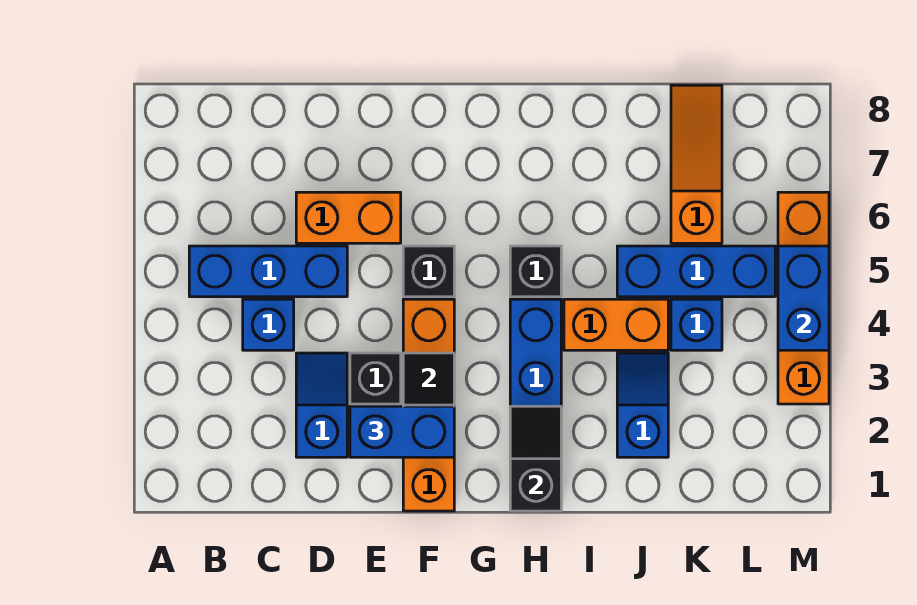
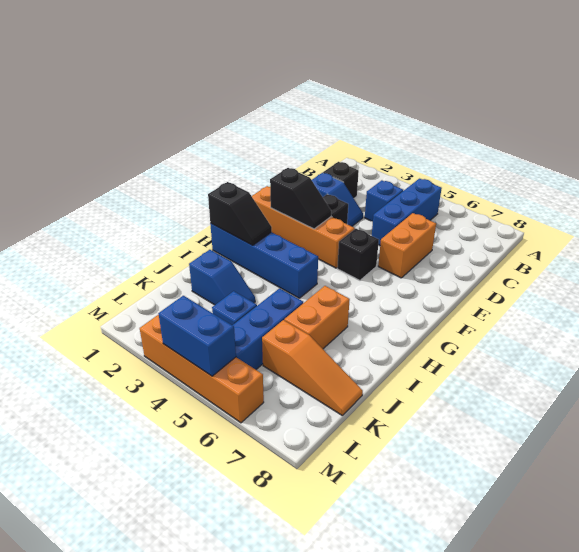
blue brick E2:F2 level 3 -> none
black brick H5 level 1 -> black brick C2 level 1
orange brick I4:J4 level 1 -> orange brick I6:J6 level 1

